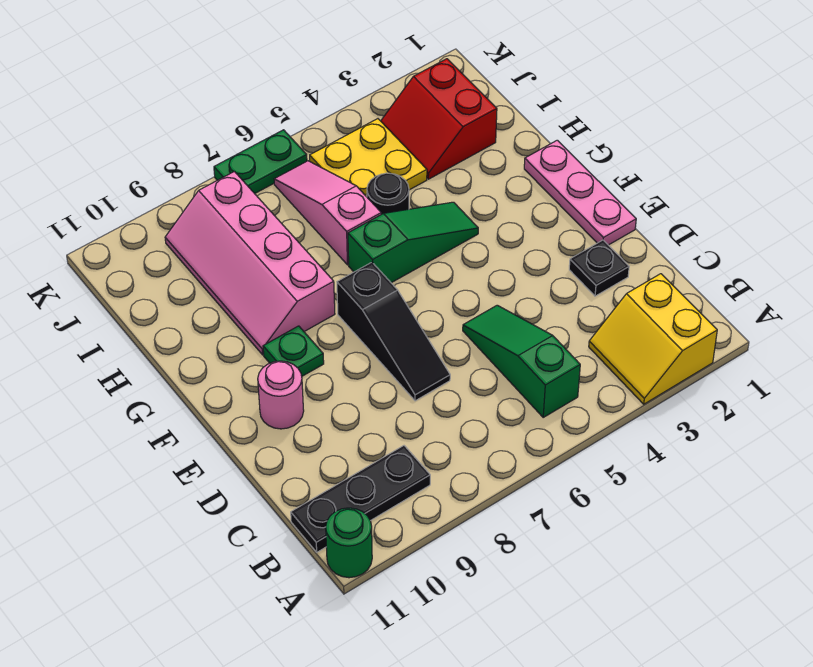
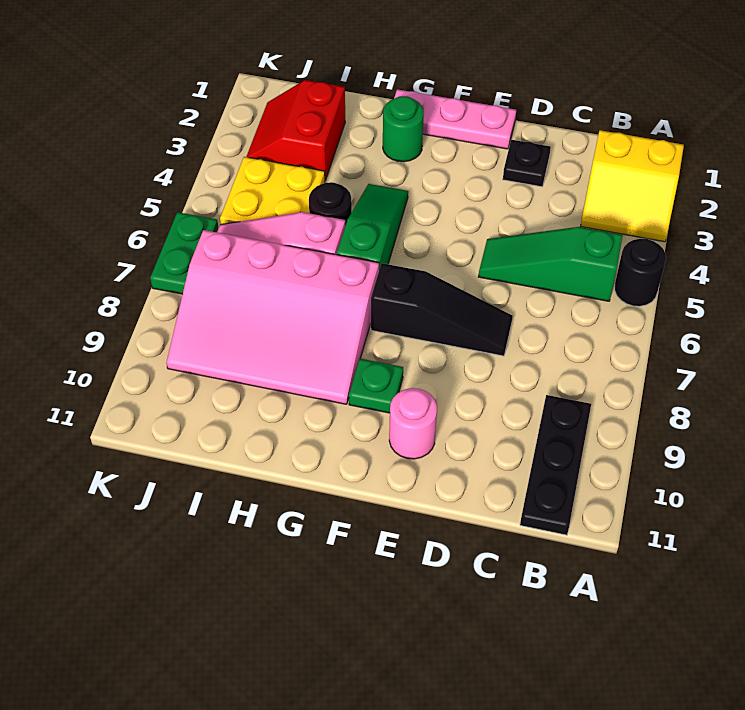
none -> black round brick A5 level 1
green round brick A11 level 1 -> green round brick G2 level 1
pink slope G8:J9 level 1 top 8 -> pink slope G7:J9 level 1 top 7
red slope I2:J3 level 1 top 2 -> red slope I2:J3 level 1 top I

